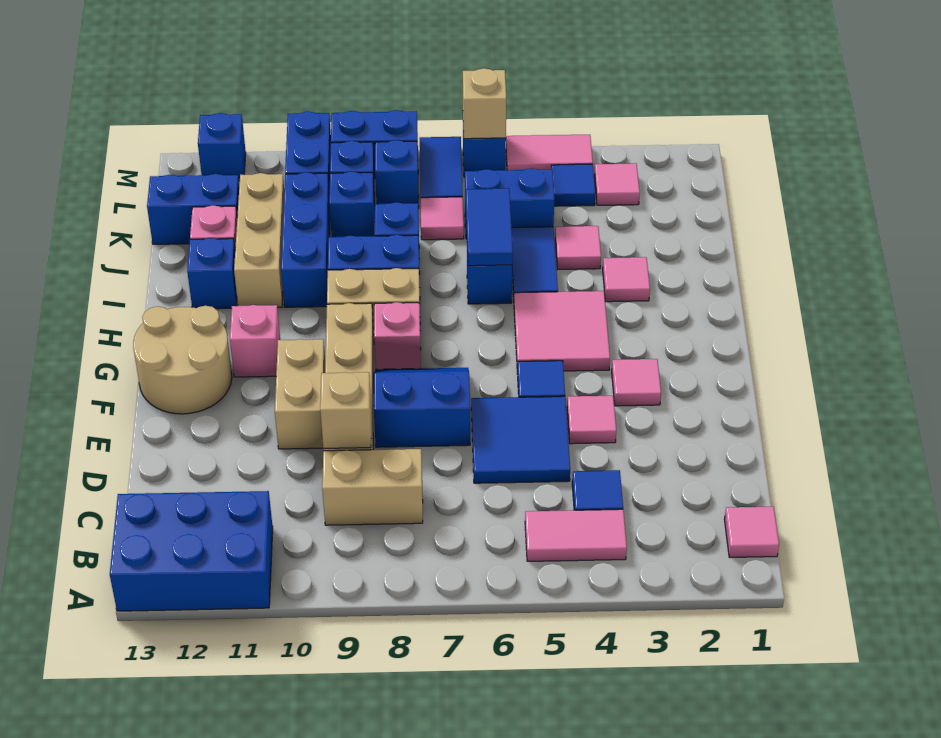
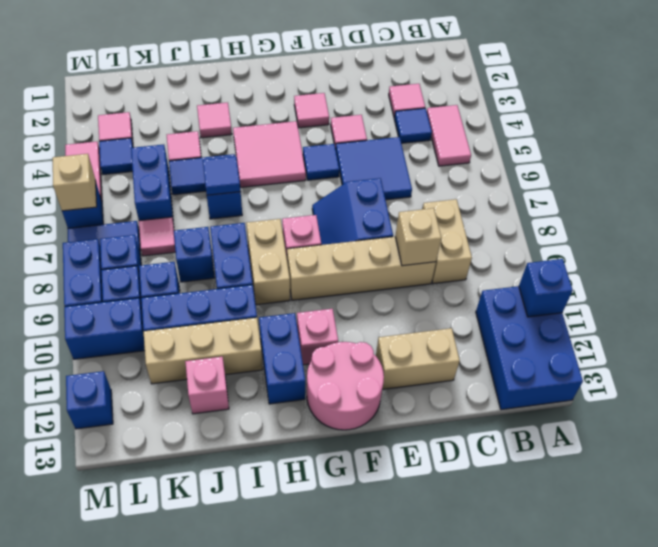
pink tile B1 level 1 -> pink tile C3 level 1
tan brick E10:F10 level 1 -> tan brick D12:E12 level 1
tan round brick F12:G13 level 1 -> pink round brick F12:G13 level 1
blue tile I6:J6 level 2 -> blue tile I6 level 2
blue brick I12 level 1 -> blue brick A11 level 2
blue brick K12:K13 level 1 -> blue brick H11:H12 level 1

